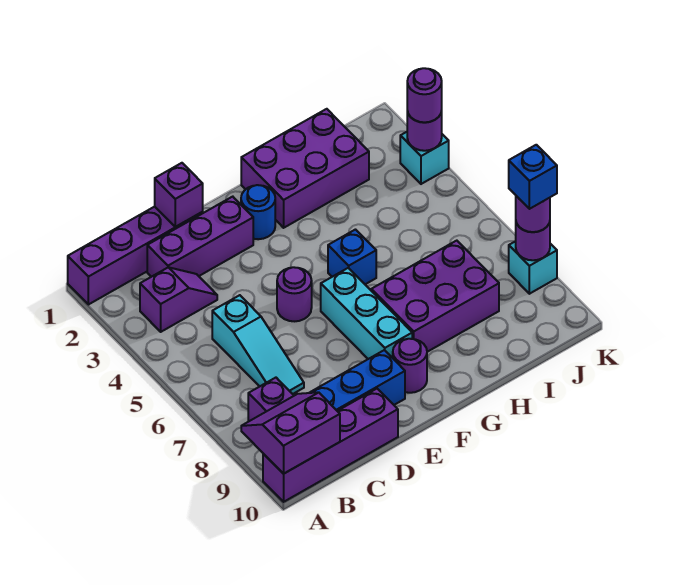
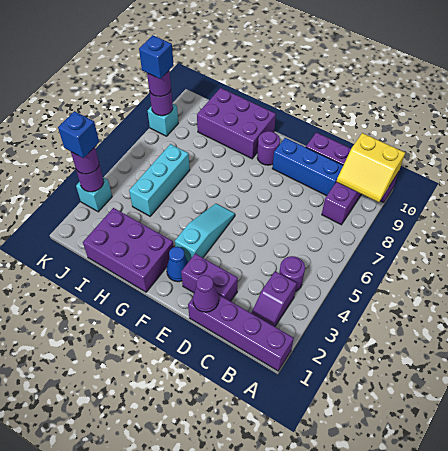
purple slope A9:B10 level 2 top 10 -> yellow slope A9:B10 level 2 top 10
purple slope B3:C3 level 1 top B -> purple slope B2:B3 level 1 top 3
purple brick C2:E2 level 1 -> purple brick D2:E2 level 1
cyan slope C5:C7 level 1 top 5 -> cyan slope F3:F5 level 1 top 3
purple brick D1 level 2 -> purple cone D1 level 2
purple round brick E5 level 1 -> purple round brick B4 level 1
blue round brick F2 level 1 -> blue cone F2 level 1
cyan brick F6:F8 level 1 -> cyan brick I4:I6 level 1
blue brick G5 level 1 -> blue brick K3 level 4
purple brick G7:I8 level 1 -> purple brick G9:I10 level 1

